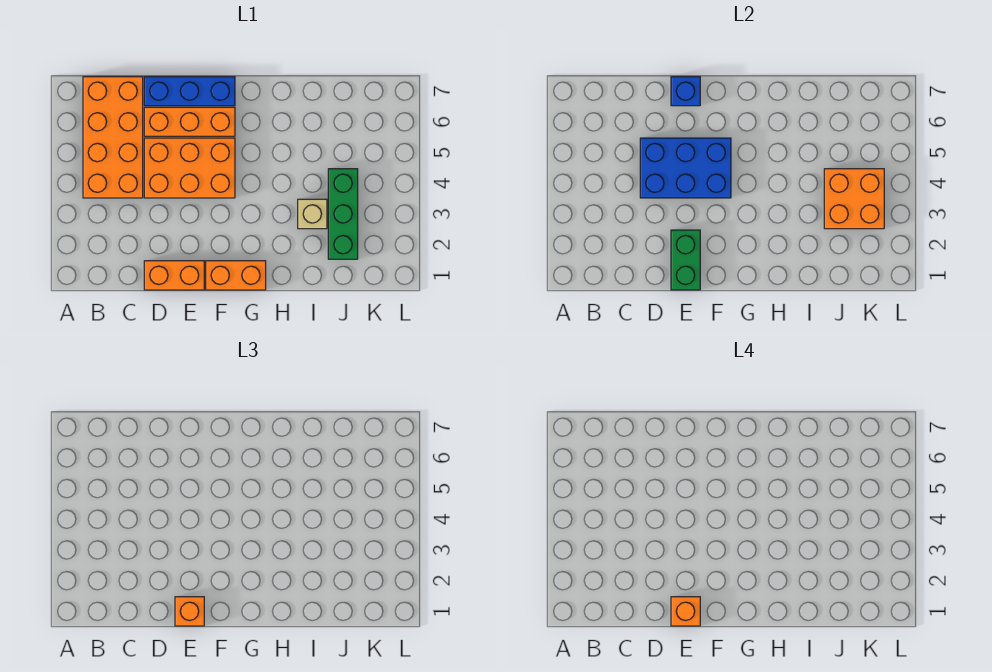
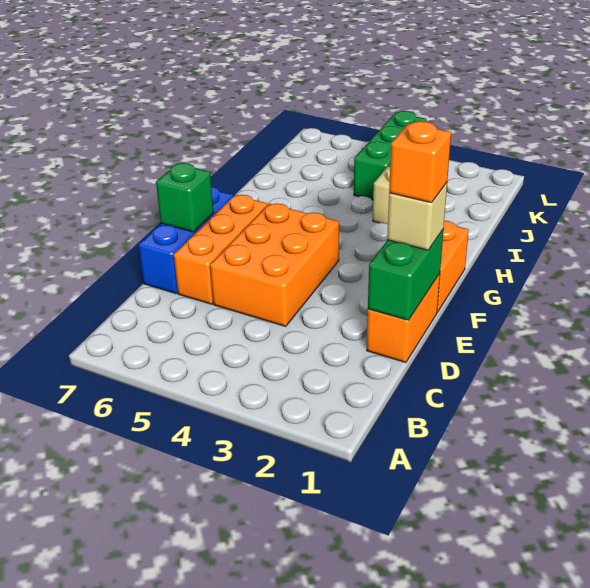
orange brick B4:C7 level 1 -> none
blue brick D4:F5 level 2 -> none
green brick E1:E2 level 2 -> green brick D1:E1 level 2
orange brick E1 level 3 -> tan brick E1 level 3
blue brick E7 level 2 -> green brick E7 level 2
green brick J2:J4 level 1 -> green brick J4:L4 level 1
orange brick J3:K4 level 2 -> none

